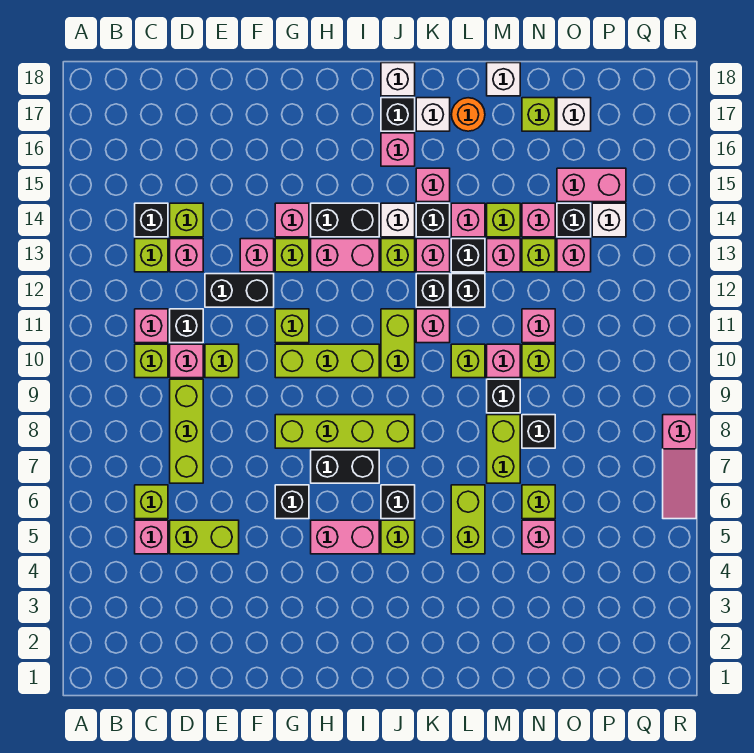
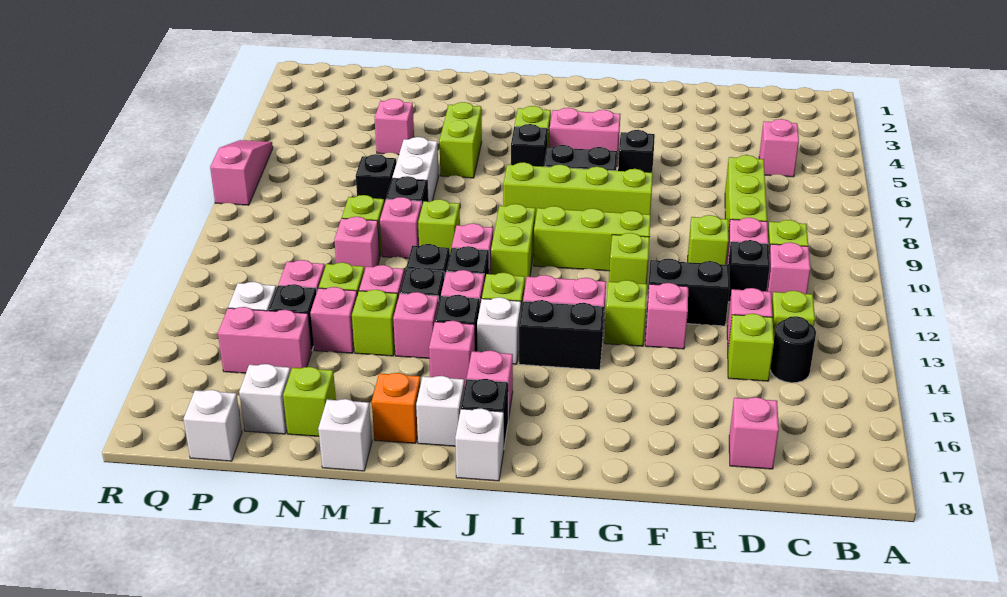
lime brick C6 level 1 -> none
black brick C14 level 1 -> black round brick C14 level 1
lime brick D5:E5 level 1 -> none
pink brick G14 level 1 -> pink brick D17 level 1
orange round brick L17 level 1 -> orange brick L17 level 1
lime brick M7:M8 level 1 -> white brick M7:M8 level 1
lime brick N6 level 1 -> none
none -> white brick P18 level 1

